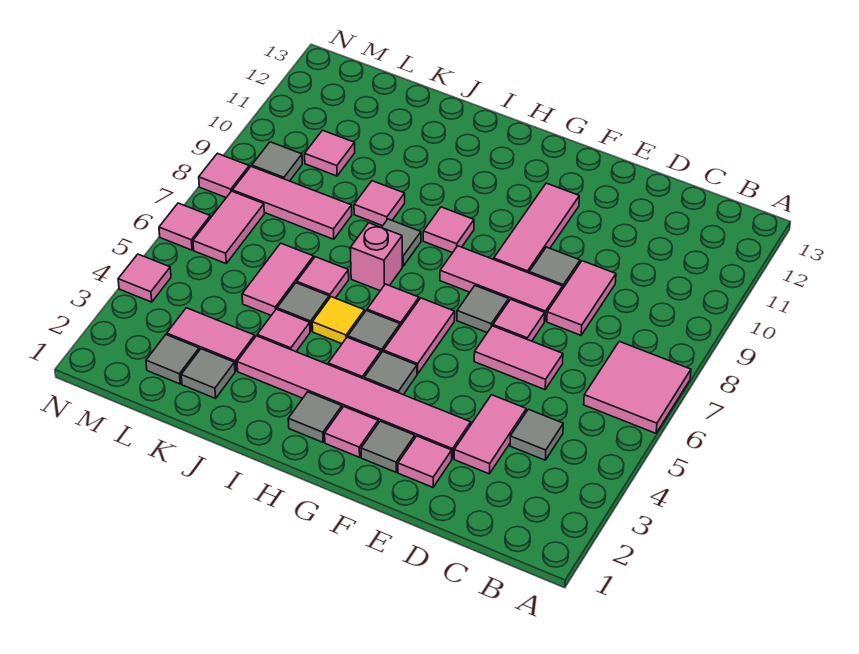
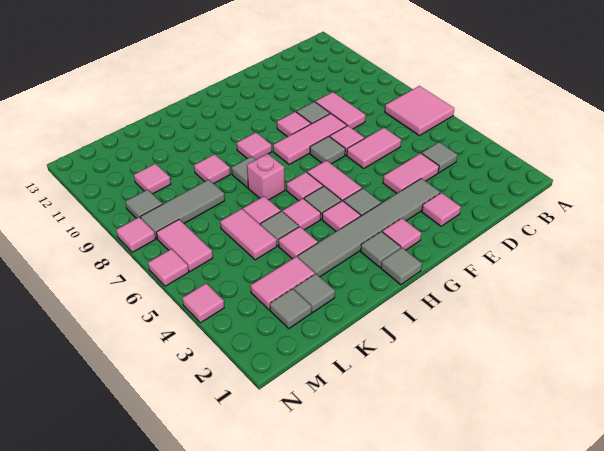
pink tile D3:D4 level 1 -> pink tile D4:E4 level 1
pink tile E3:J3 level 1 -> grey tile E3:J3 level 1
grey tile F2 level 1 -> grey tile H1 level 1
pink tile F9:F11 level 1 -> pink tile F9 level 1
yellow tile I5 level 1 -> pink tile I5 level 1
pink tile K8:M8 level 1 -> grey tile K8:M8 level 1

